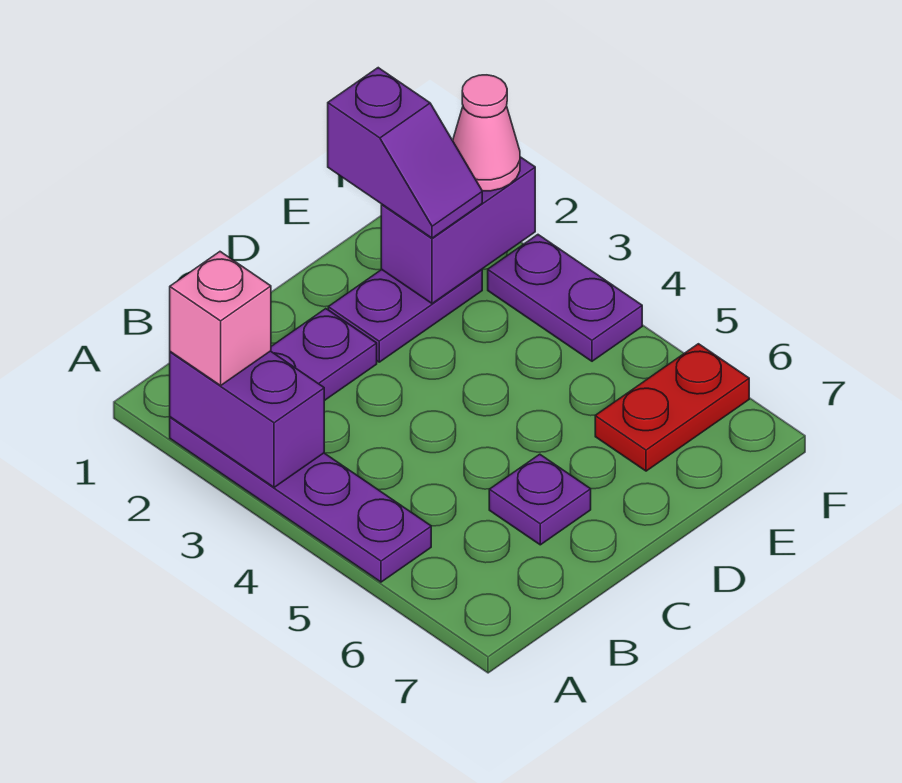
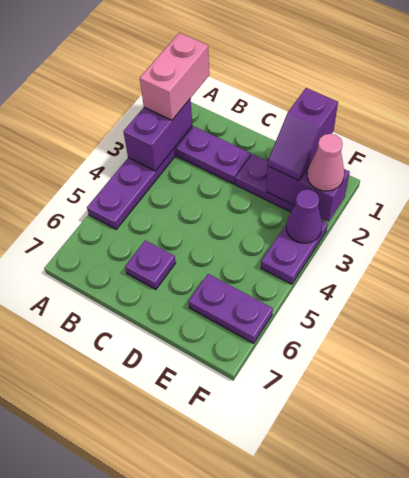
pink brick A2 level 3 -> pink brick A1:A2 level 3
red plate E6:F6 level 1 -> purple plate E6:F6 level 1
none -> purple cone F3 level 2

